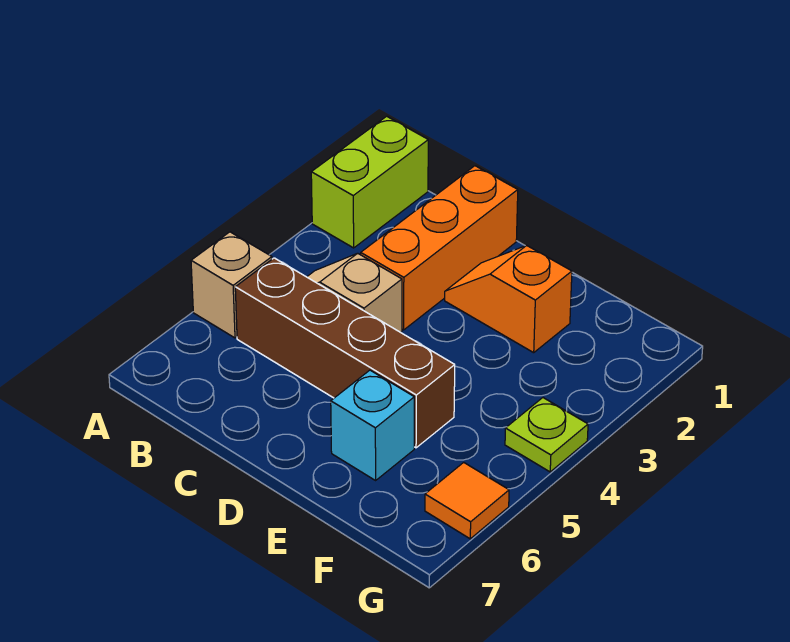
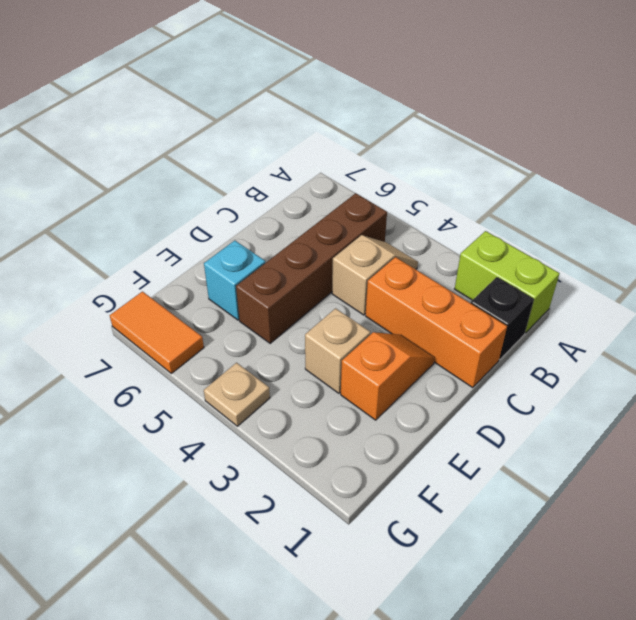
tan brick A5 level 1 -> tan brick E3 level 1
none -> black brick B1 level 1
lime plate G4 level 1 -> tan plate G4 level 1
orange tile G6 level 1 -> orange tile G6:G7 level 1

